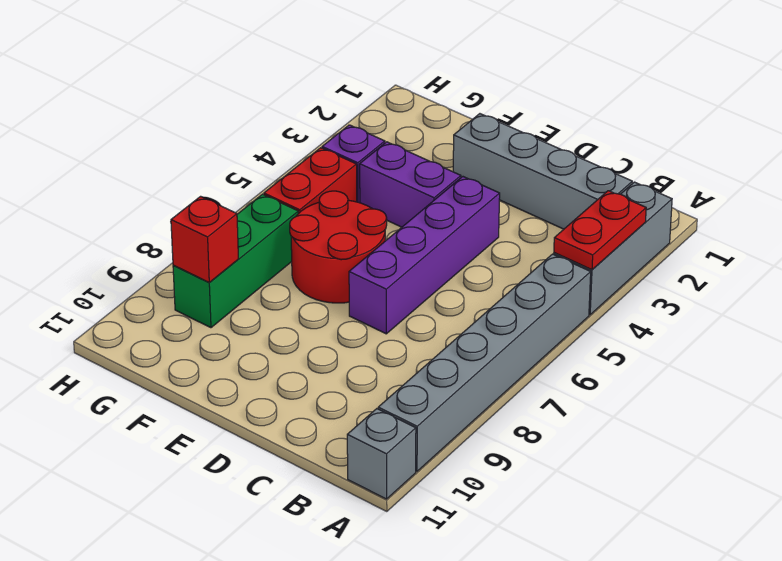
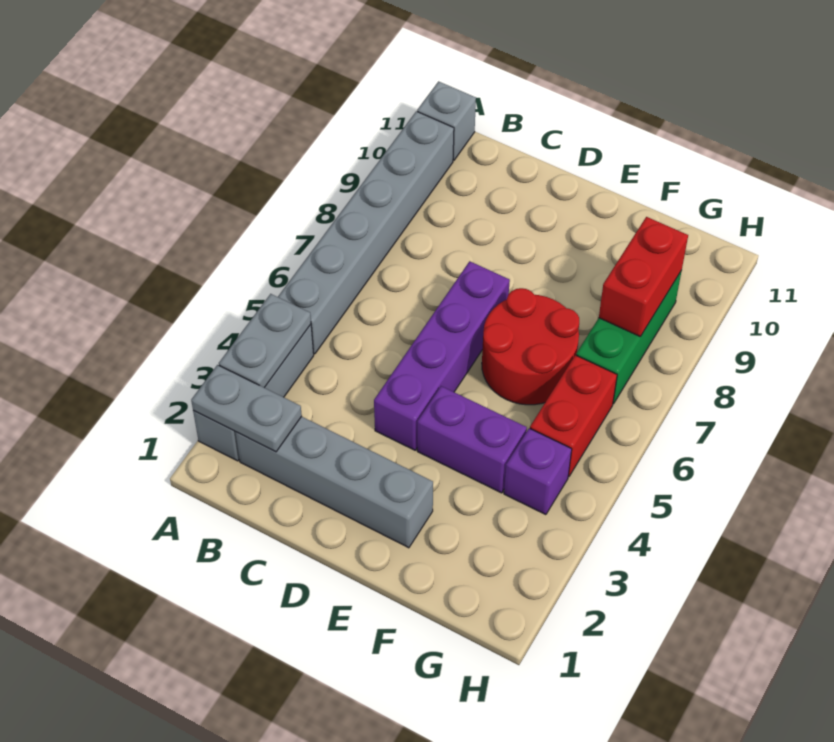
none -> grey plate A2:B2 level 2
red plate A3:A4 level 2 -> grey plate A3:A4 level 2
red brick G9 level 2 -> red brick G8:G9 level 2

